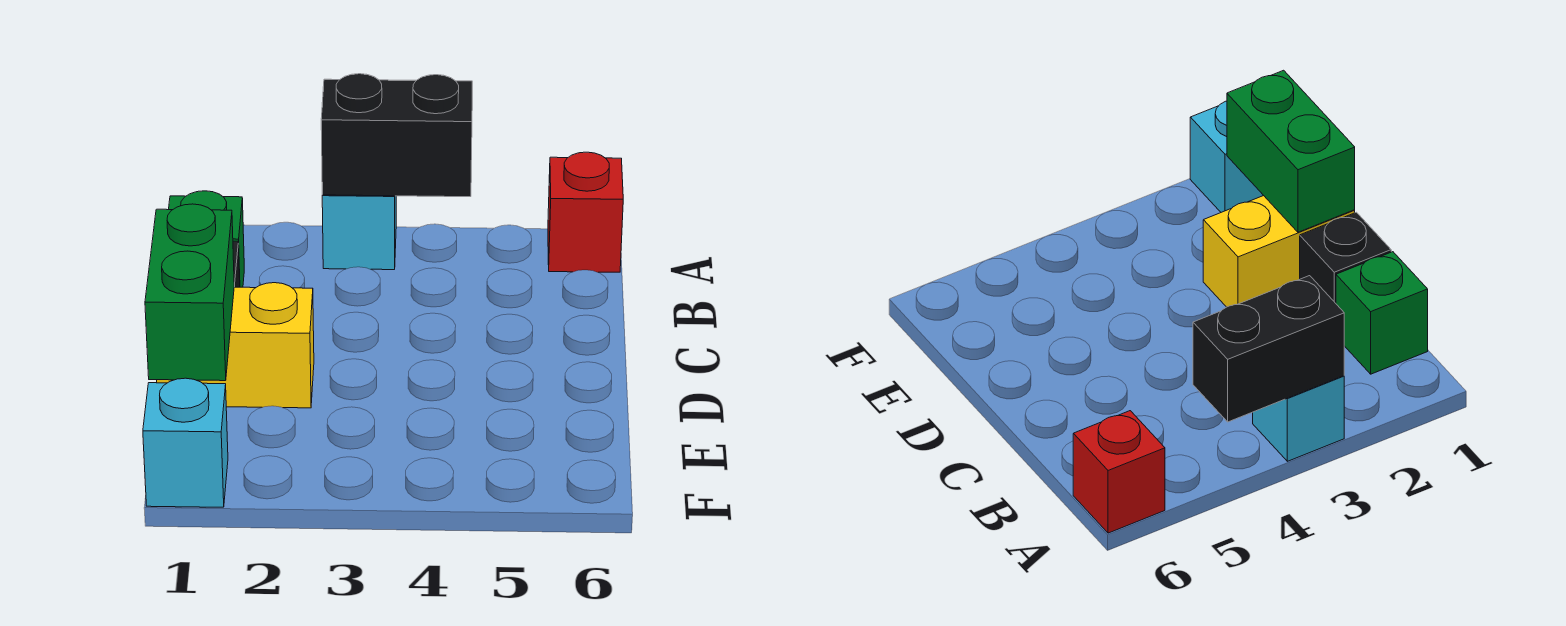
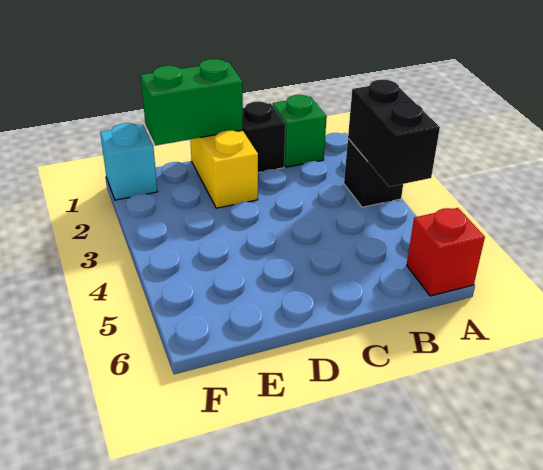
cyan brick A3 level 1 -> black brick A3 level 1

